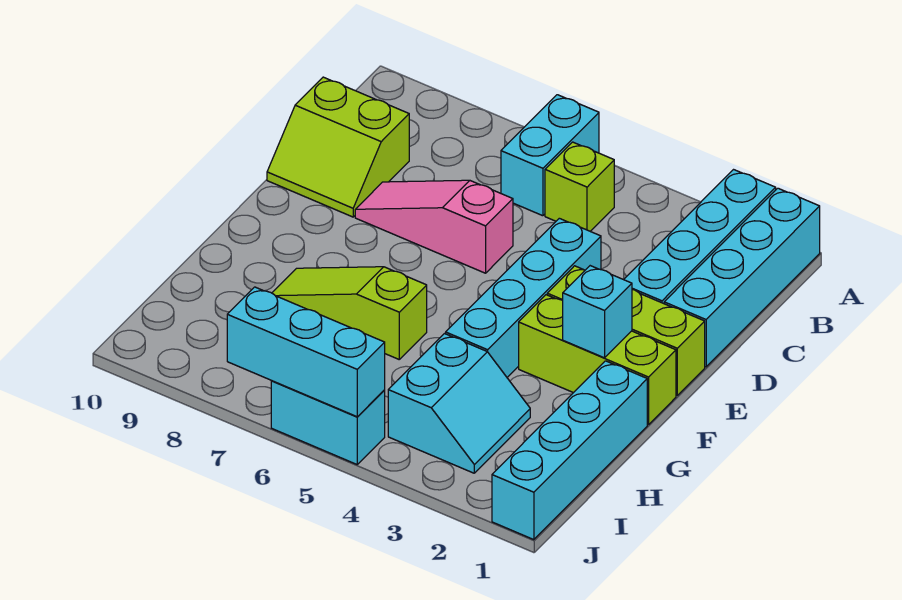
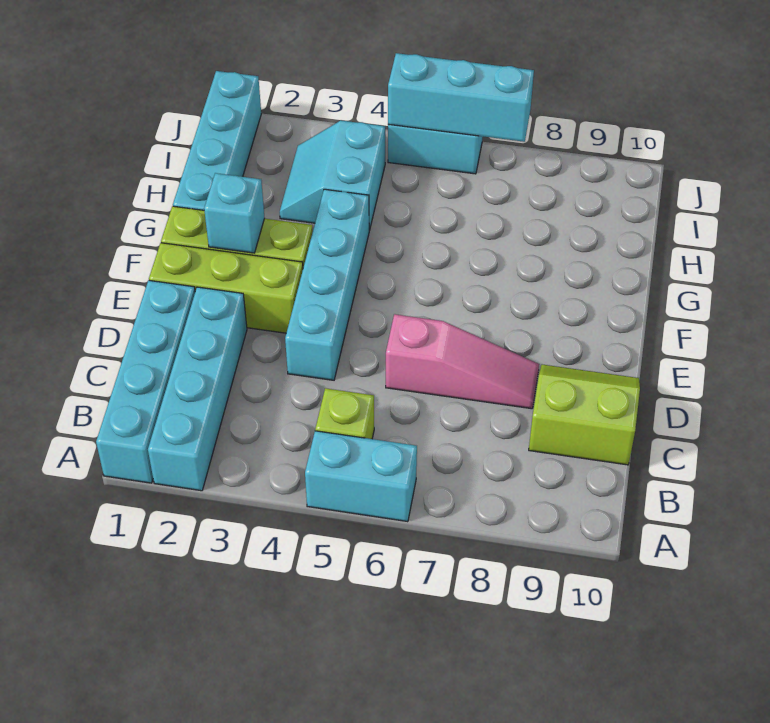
cyan brick A6:B6 level 1 -> cyan brick A5:A6 level 1
lime slope G6:G8 level 1 top 6 -> none

